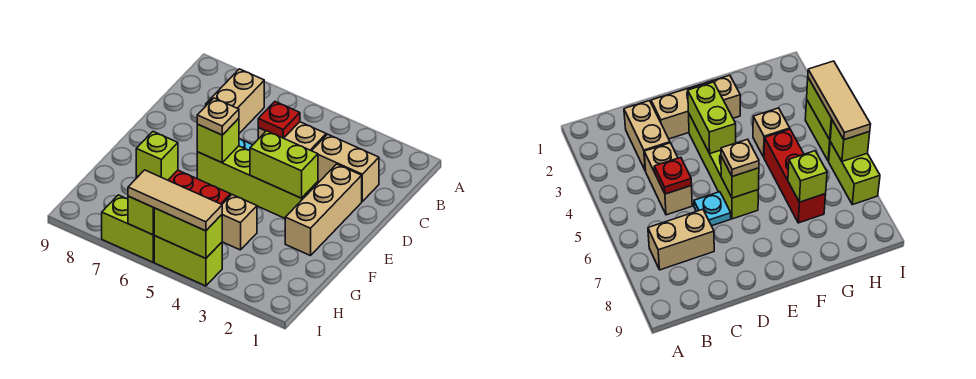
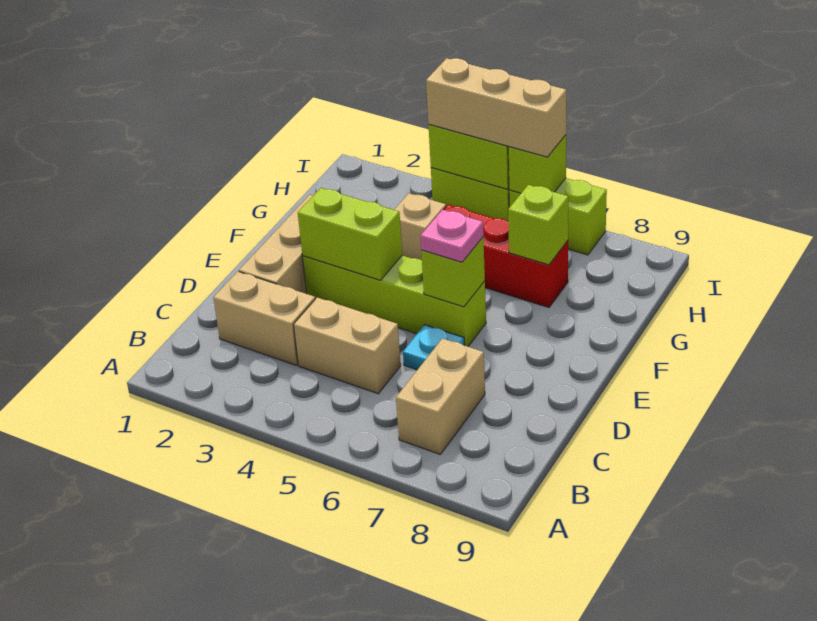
red plate C5 level 2 -> none
tan plate E6 level 3 -> pink plate E6 level 3
tan tile I4:I6 level 3 -> tan brick I4:I6 level 3

